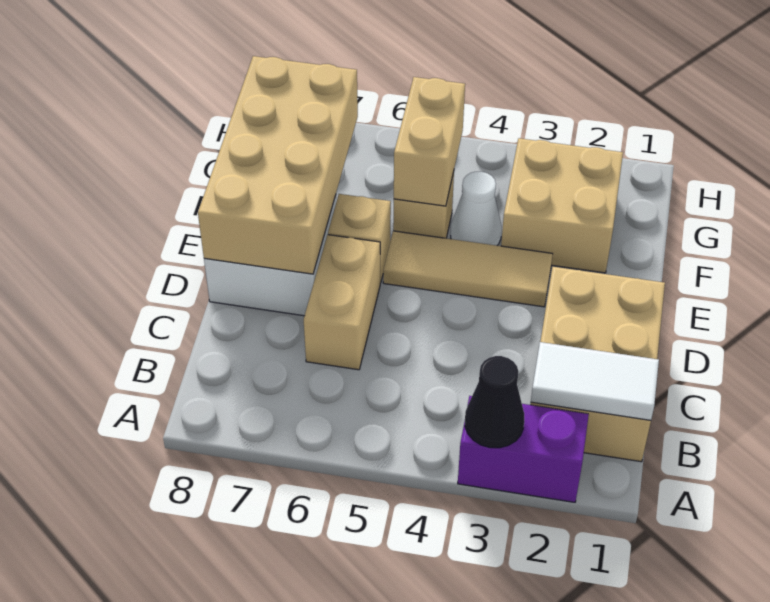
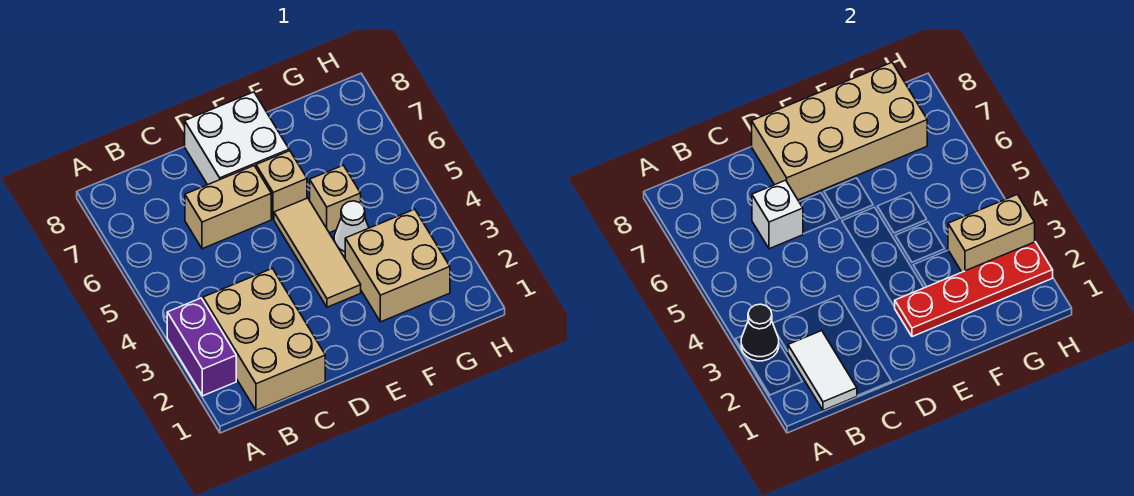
tan brick B1:D2 level 1 -> tan brick B1:C3 level 1
none -> white brick C6 level 2
none -> red plate E2:H2 level 2
tan brick F5:G5 level 2 -> tan brick G3:H3 level 2

